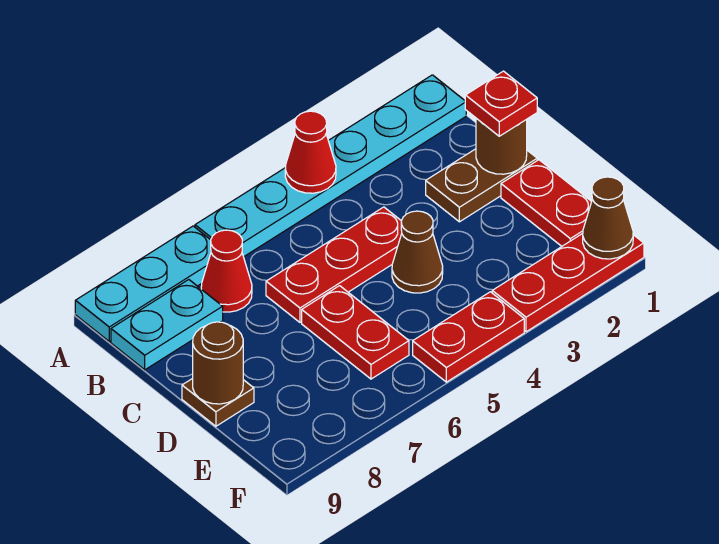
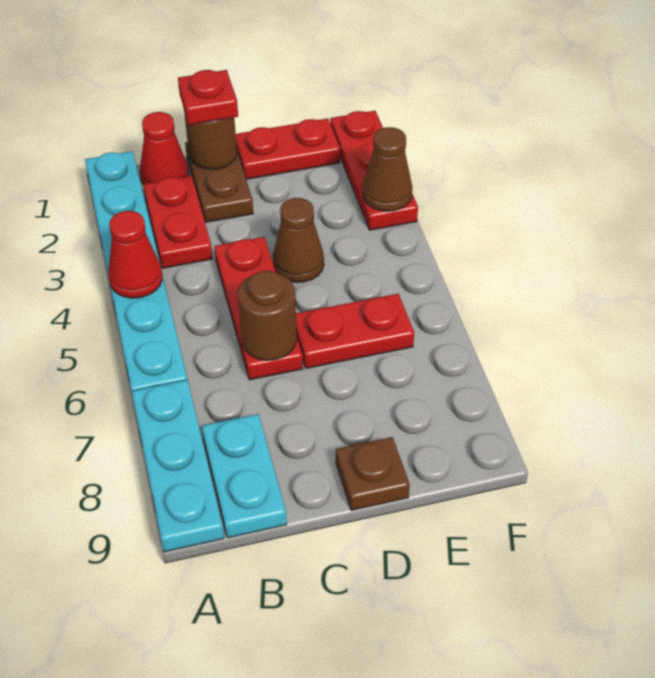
red cone B7 level 1 -> red cone B1 level 1
brown round brick D9 level 2 -> brown round brick C6 level 2
brown cone F1 level 2 -> brown cone F3 level 2
red plate F4:F5 level 1 -> red plate B2:B3 level 1

